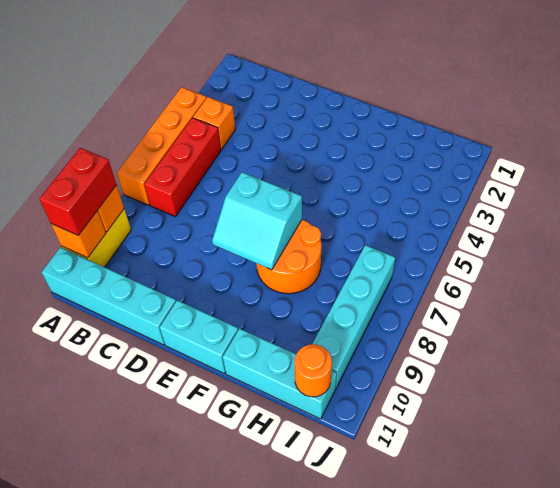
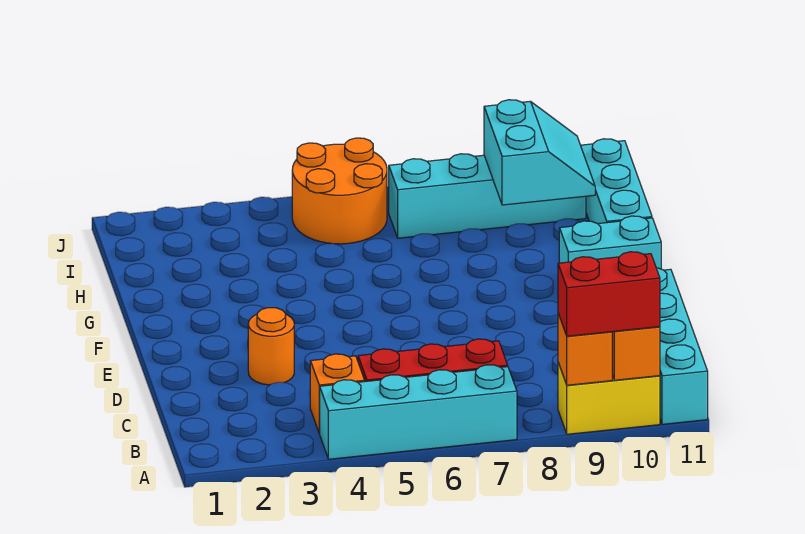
orange brick A4:A7 level 1 -> cyan brick A4:A7 level 1
cyan slope E7:F8 level 2 top 7 -> cyan slope H9:I10 level 2 top 9
cyan brick E11:F11 level 1 -> cyan brick F10:F11 level 1
orange round brick F7:G8 level 1 -> orange round brick I5:J6 level 1
orange round brick I11 level 2 -> orange round brick D3 level 1

